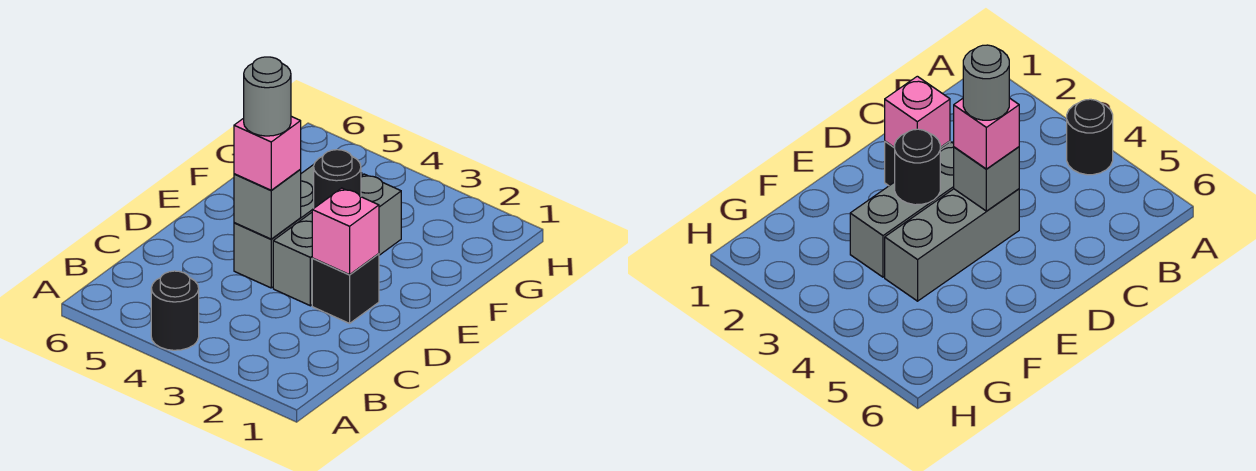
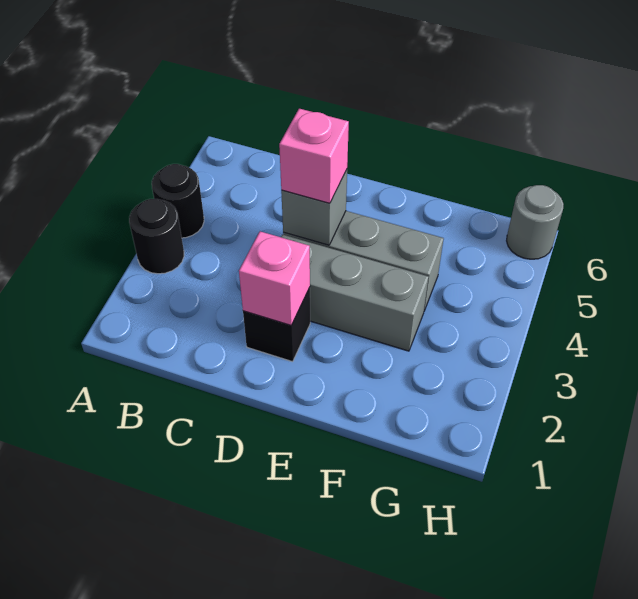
grey round brick D4 level 4 -> grey round brick H6 level 1
black round brick E3 level 2 -> black round brick A3 level 1

